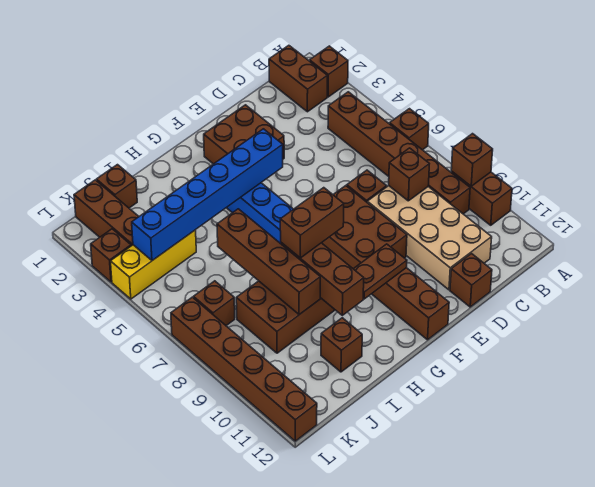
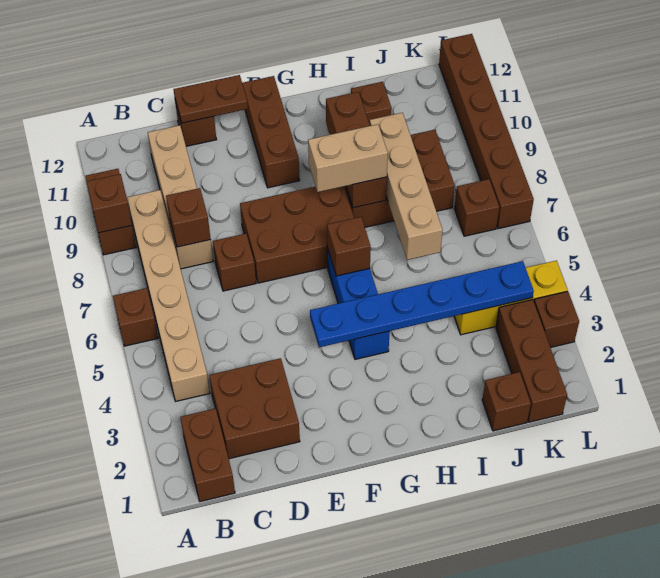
brown brick A2 level 1 -> brown brick G6 level 2
brown brick B4:B9 level 1 -> tan brick B4:B9 level 1
tan brick C8:D11 level 1 -> tan brick C8:C11 level 1
brown brick E2:F3 level 1 -> brown brick C2:D3 level 1
brown brick E7:F9 level 1 -> brown brick E7:G8 level 1
blue brick F4:K4 level 2 -> blue plate F4:K4 level 2
brown plate F10:G10 level 2 -> brown plate D12:E12 level 2
brown brick G8:H8 level 3 -> tan brick G8:H8 level 3
brown brick I6:I9 level 2 -> tan brick I6:I9 level 2

